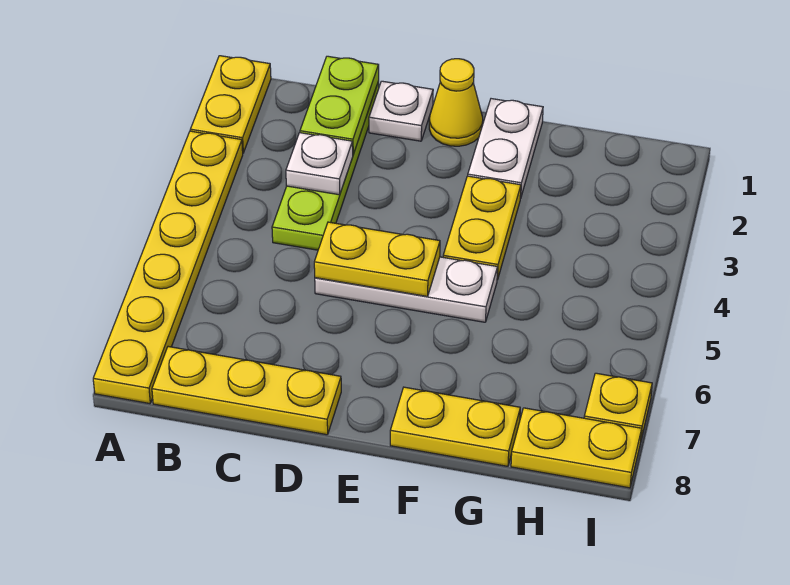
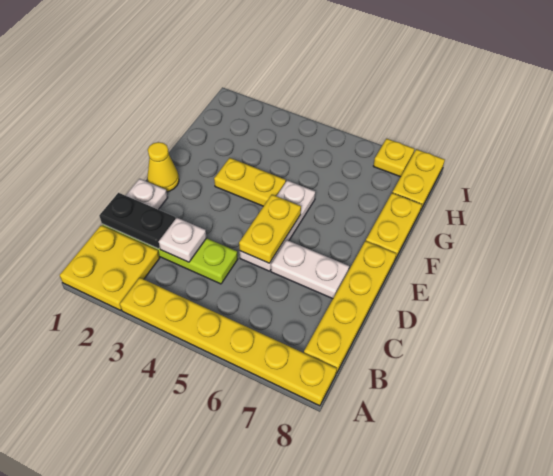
yellow plate A1:A2 level 1 -> yellow plate A1:B2 level 1
yellow plate B8:D8 level 1 -> yellow plate B8:E8 level 1
lime plate C1:C2 level 2 -> black plate C1:C2 level 2
white plate F1:F2 level 1 -> white plate D6:D7 level 1

